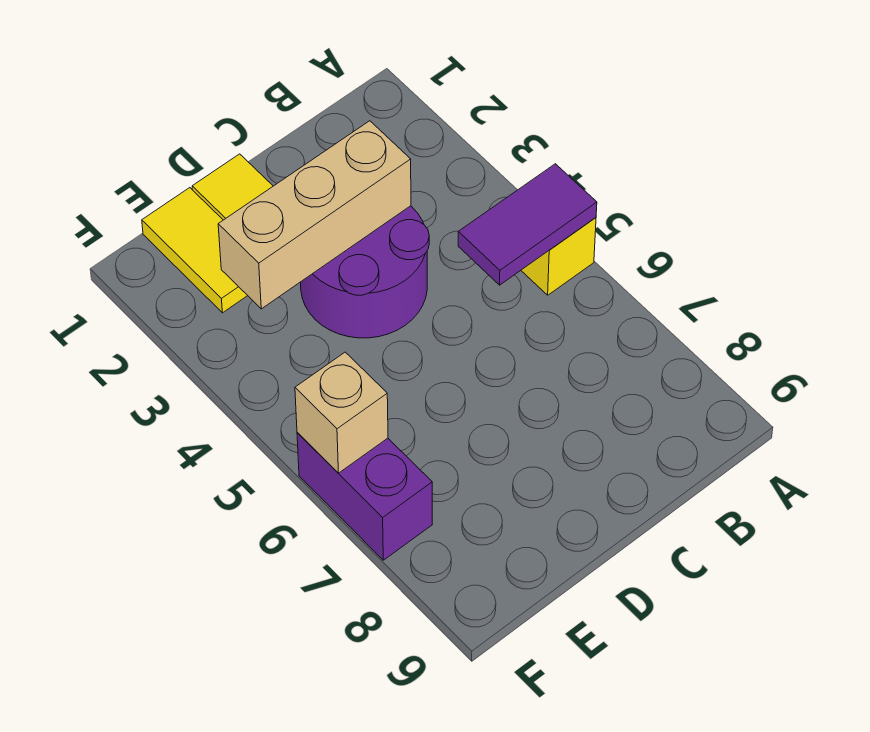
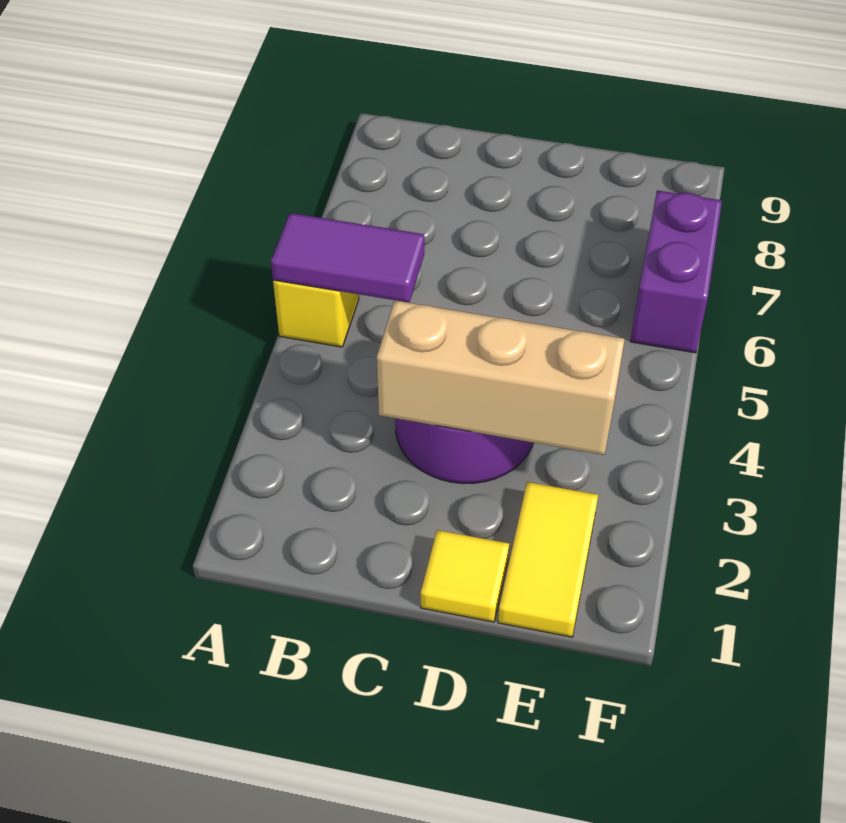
tan brick F6 level 2 -> none

